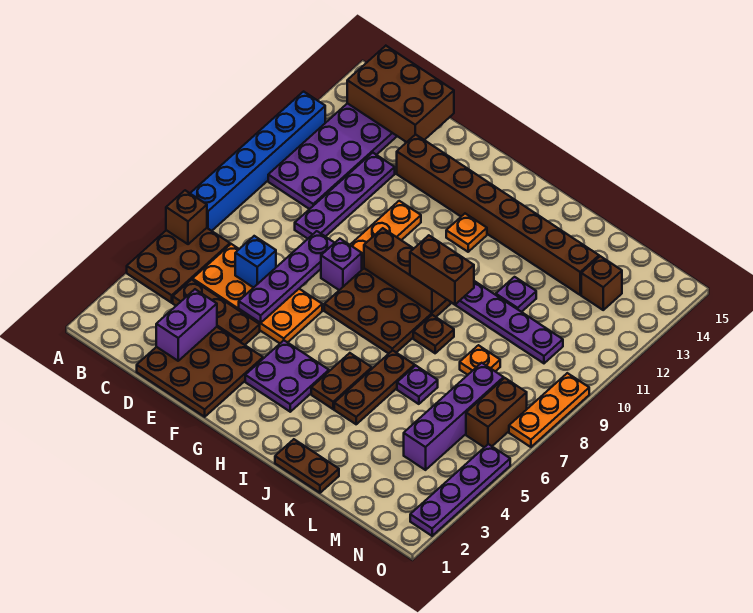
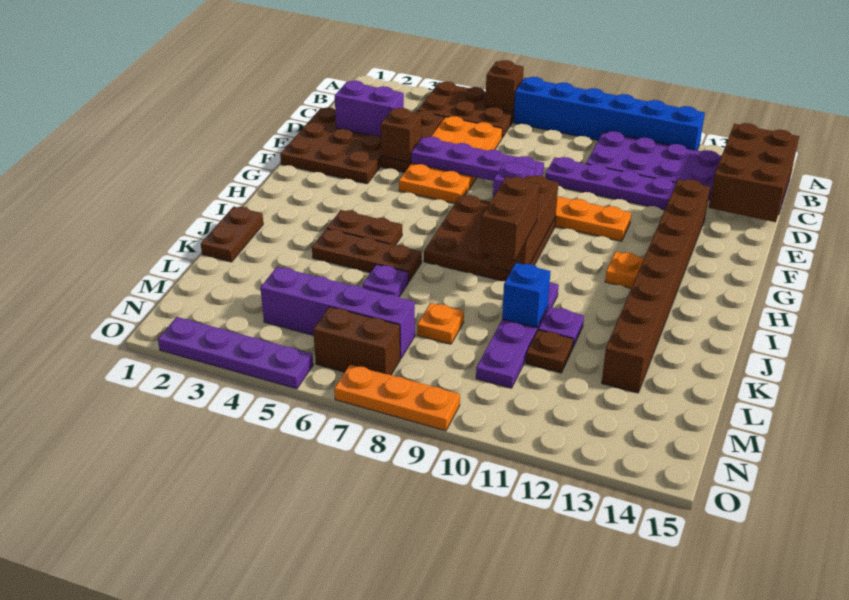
blue brick D6 level 2 -> blue brick K10 level 2
purple plate G3:H4 level 1 -> none
brown plate J8 level 1 -> brown plate L11 level 1
brown brick M13 level 1 -> brown brick E4 level 2

